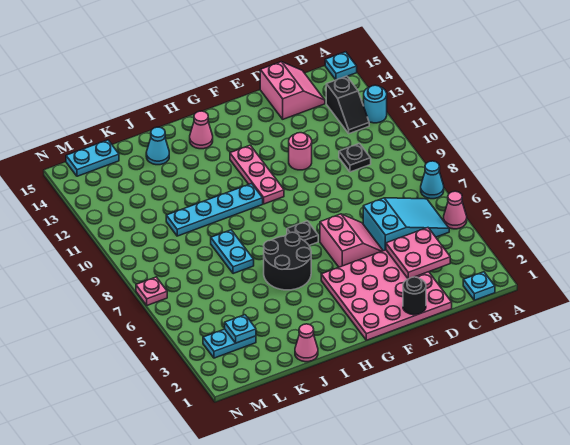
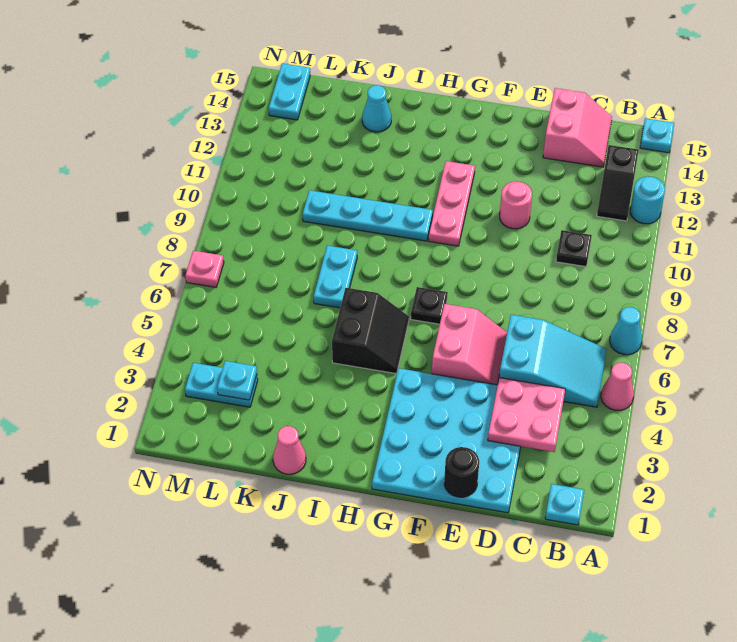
pink plate D1:G4 level 1 -> cyan plate D1:G4 level 1
black round brick H5:I6 level 1 -> black slope H5:I6 level 1 top I
pink cone H14 level 1 -> none
cyan plate L15:M15 level 1 -> cyan plate M14:M15 level 1

